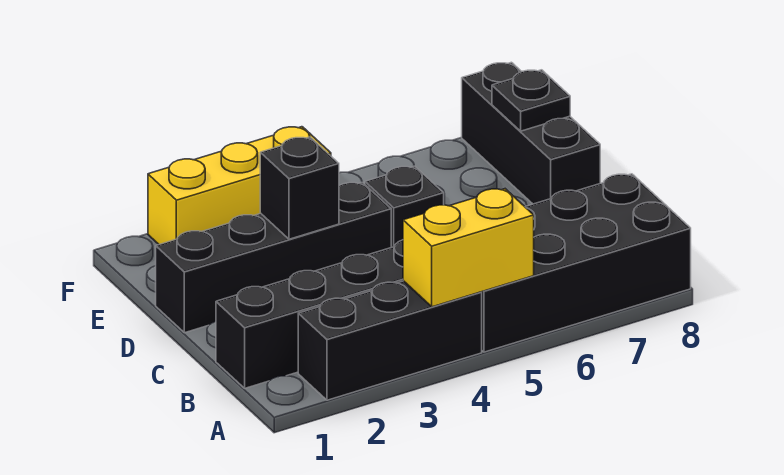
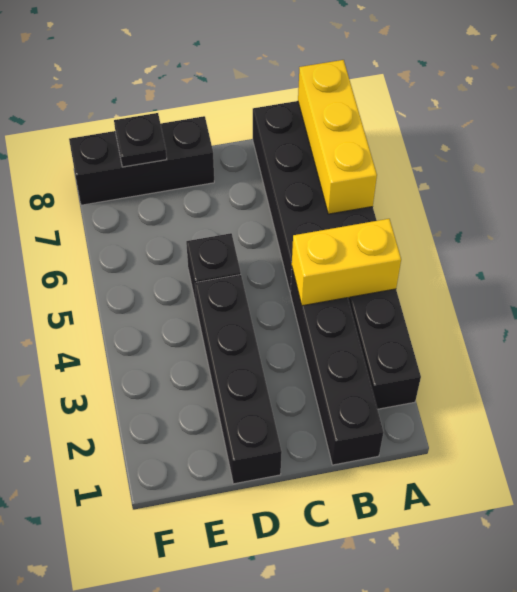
yellow brick A4:A5 level 2 -> yellow brick A4:B4 level 2
black brick D3 level 2 -> none
yellow brick F2:F4 level 1 -> yellow brick A6:A8 level 2

